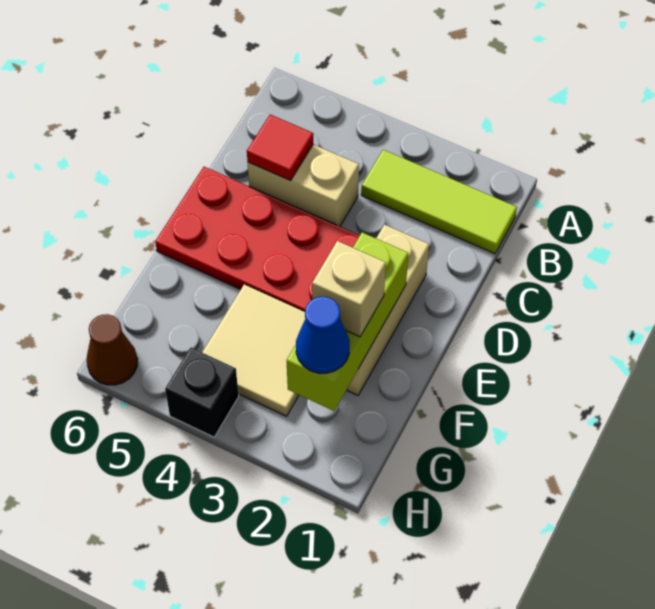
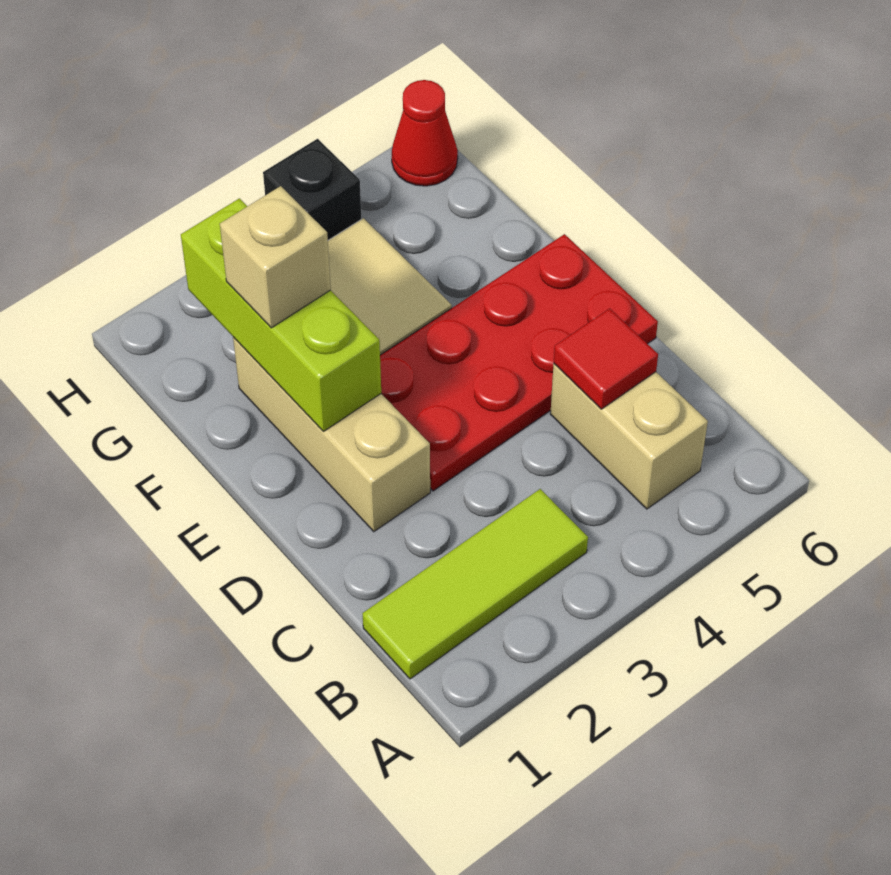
tan brick C4:C5 level 1 -> tan brick B5:C5 level 1
blue cone G2 level 3 -> none
brown cone H6 level 1 -> red cone H6 level 1

